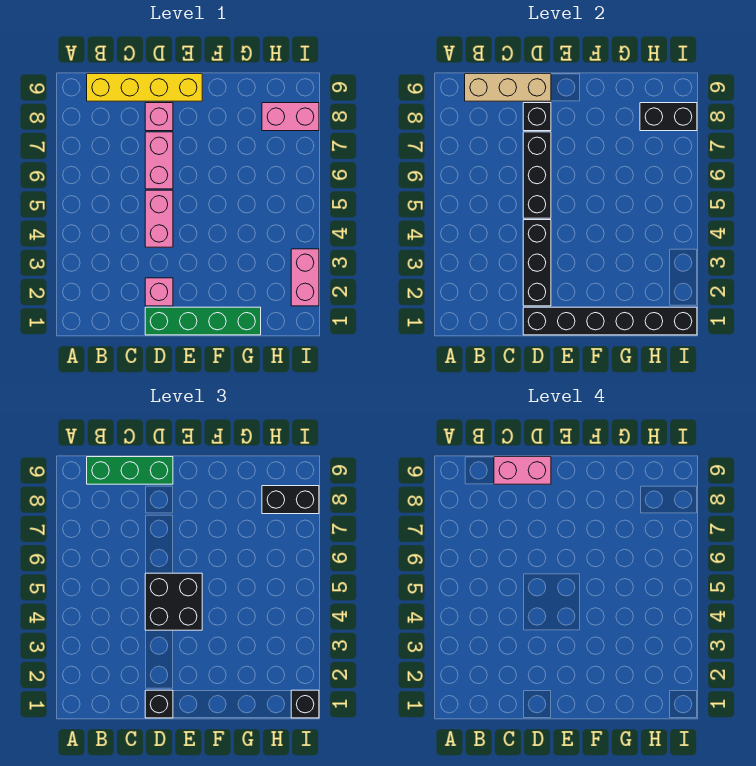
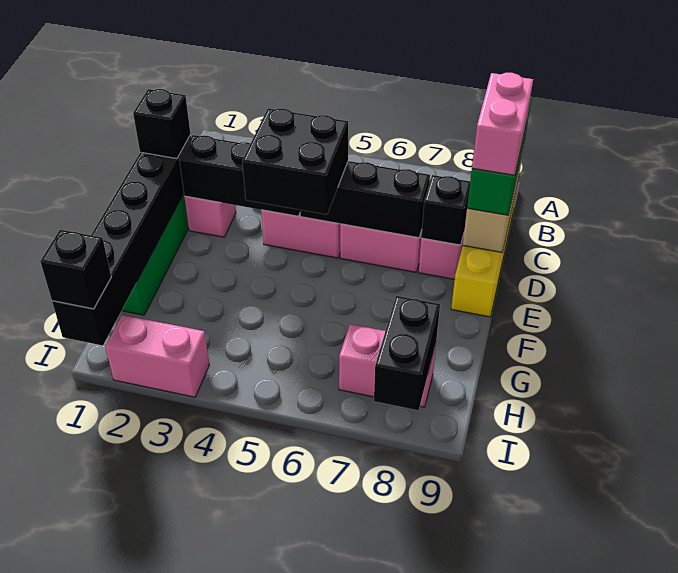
pink brick H8:I8 level 1 -> pink brick H7:H8 level 1
black brick H8:I8 level 3 -> none

